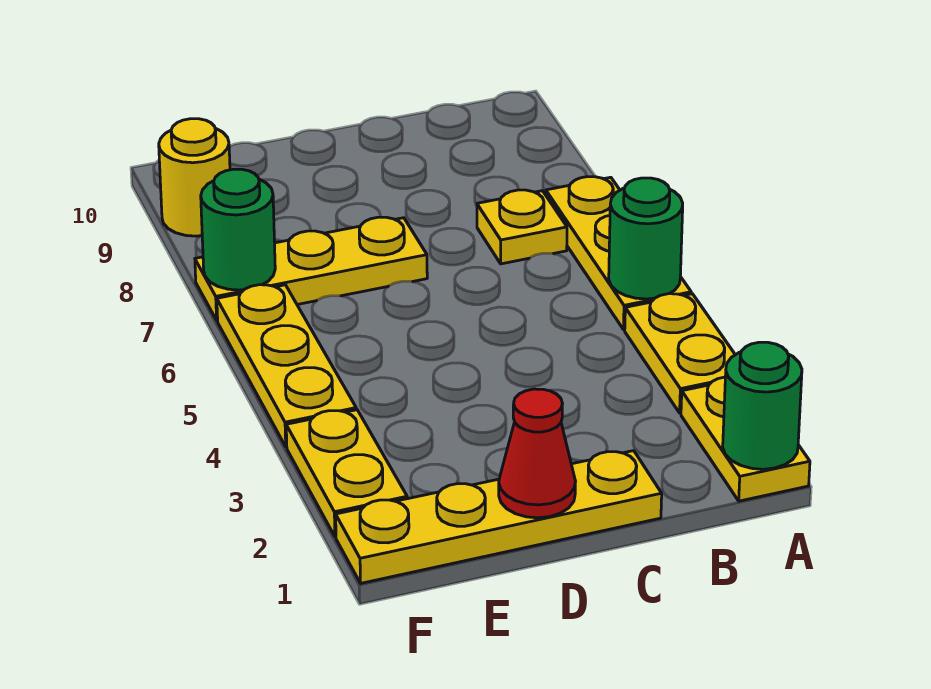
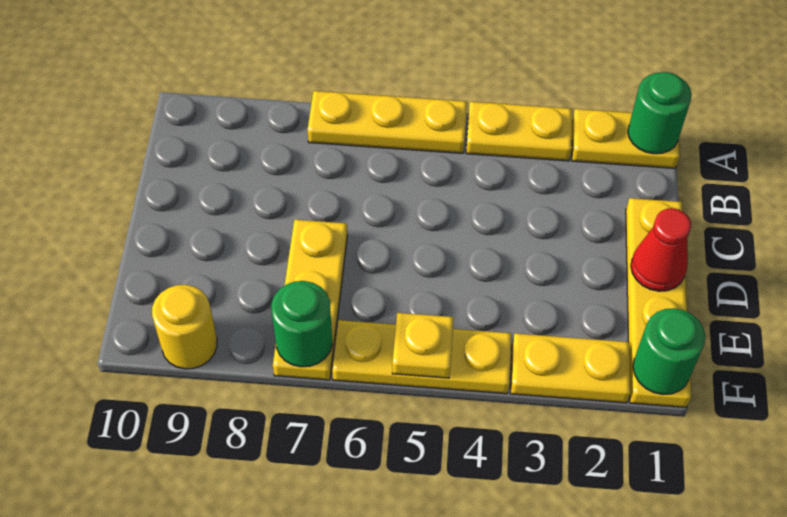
green round brick A5 level 2 -> green round brick F1 level 2
yellow plate B7 level 1 -> yellow plate F5 level 2

